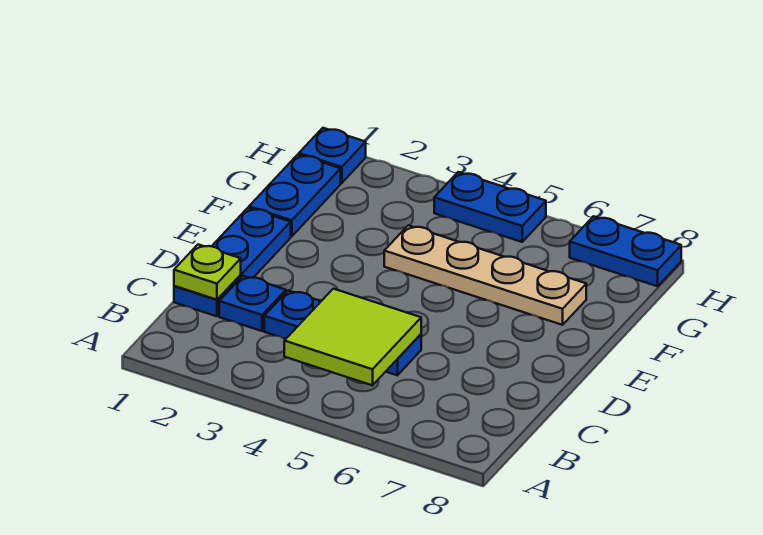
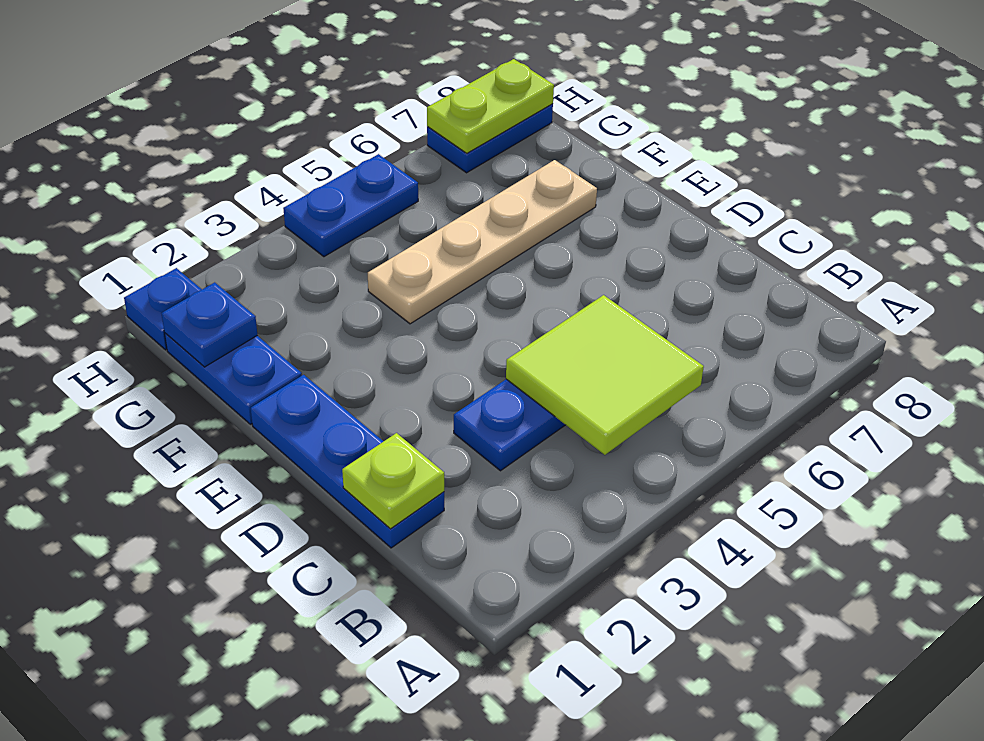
blue plate C2 level 1 -> blue plate G1 level 2
none -> lime plate H7:H8 level 2

